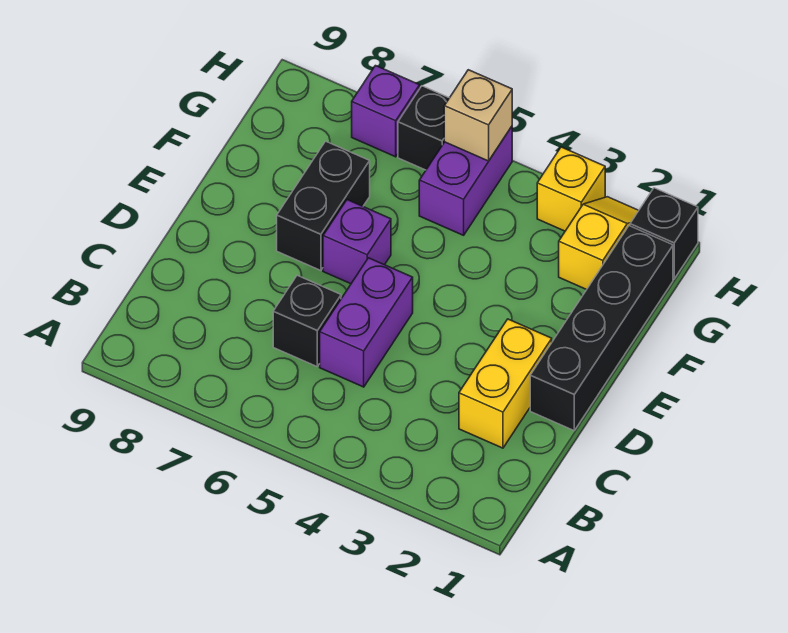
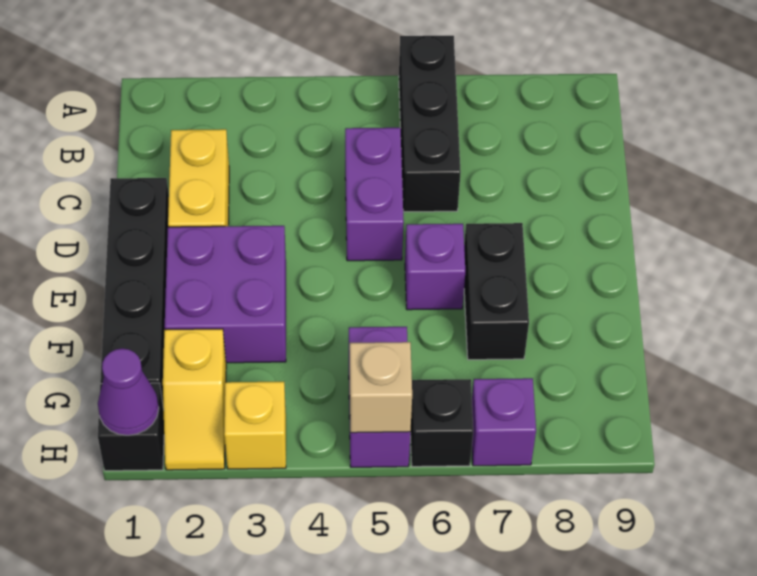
black brick C6 level 1 -> black brick A6:C6 level 1
none -> purple brick E2:F3 level 1
none -> purple cone H1 level 2

